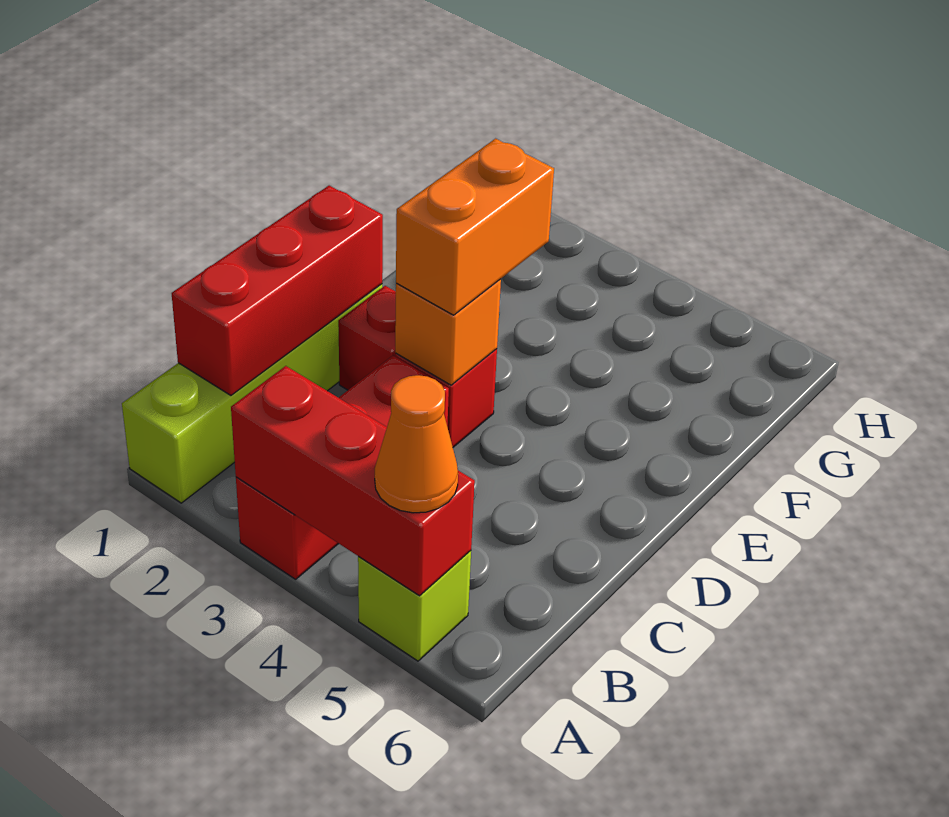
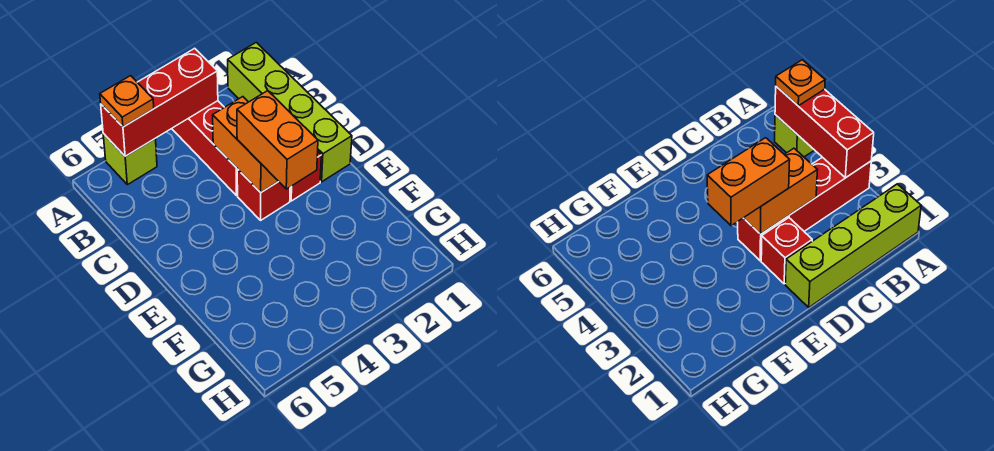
orange cone A5 level 3 -> orange plate A5 level 3
red brick B1:D1 level 2 -> none
orange brick D3 level 2 -> orange brick C3:D3 level 2

